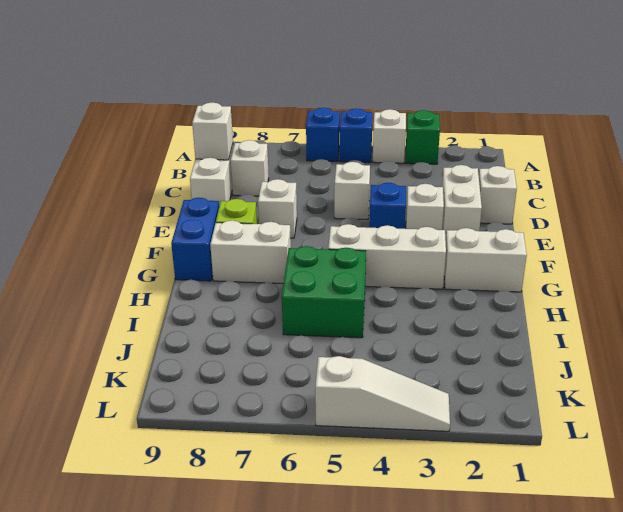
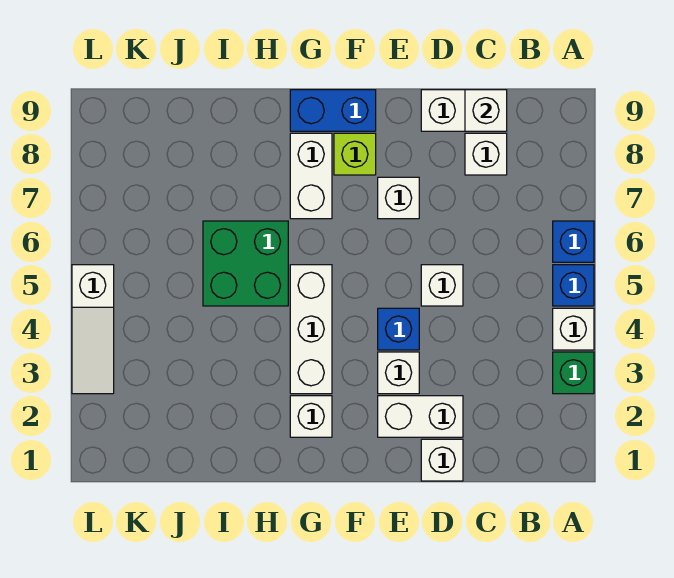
white brick G1:G2 level 1 -> white brick G2 level 1

